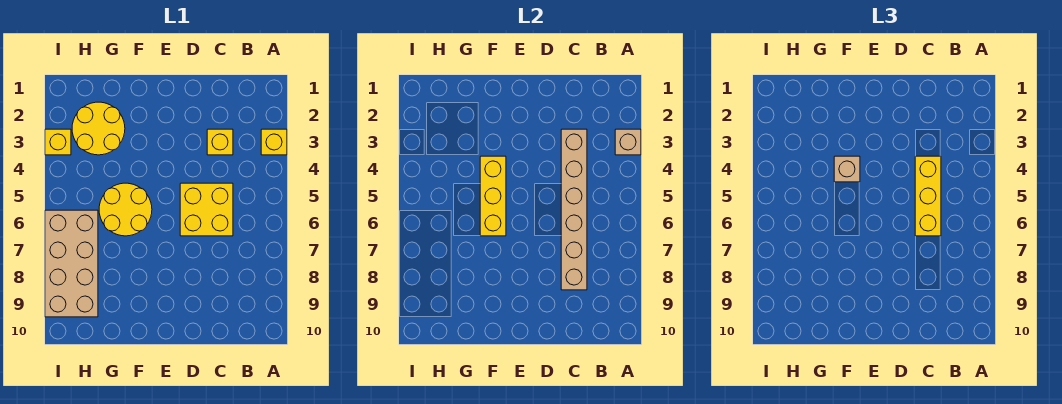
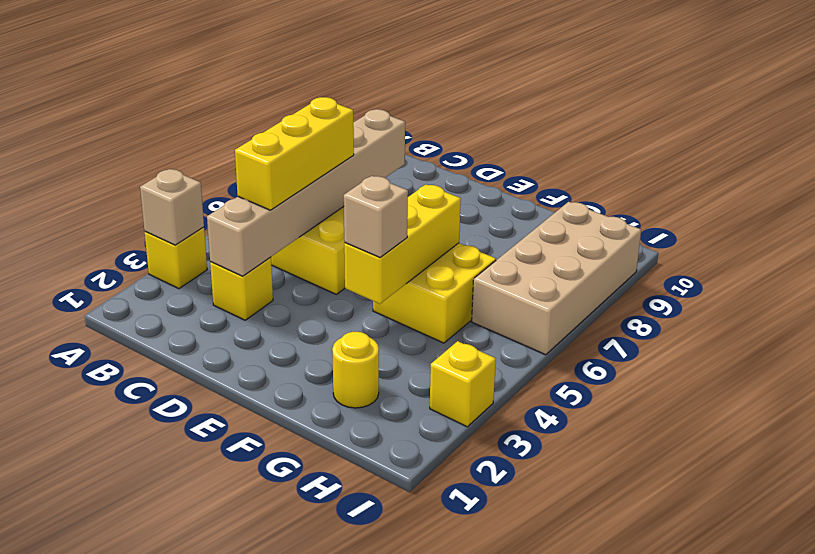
yellow round brick F5:G6 level 1 -> yellow brick F5:G6 level 1
yellow round brick G2:H3 level 1 -> yellow round brick G2 level 1

